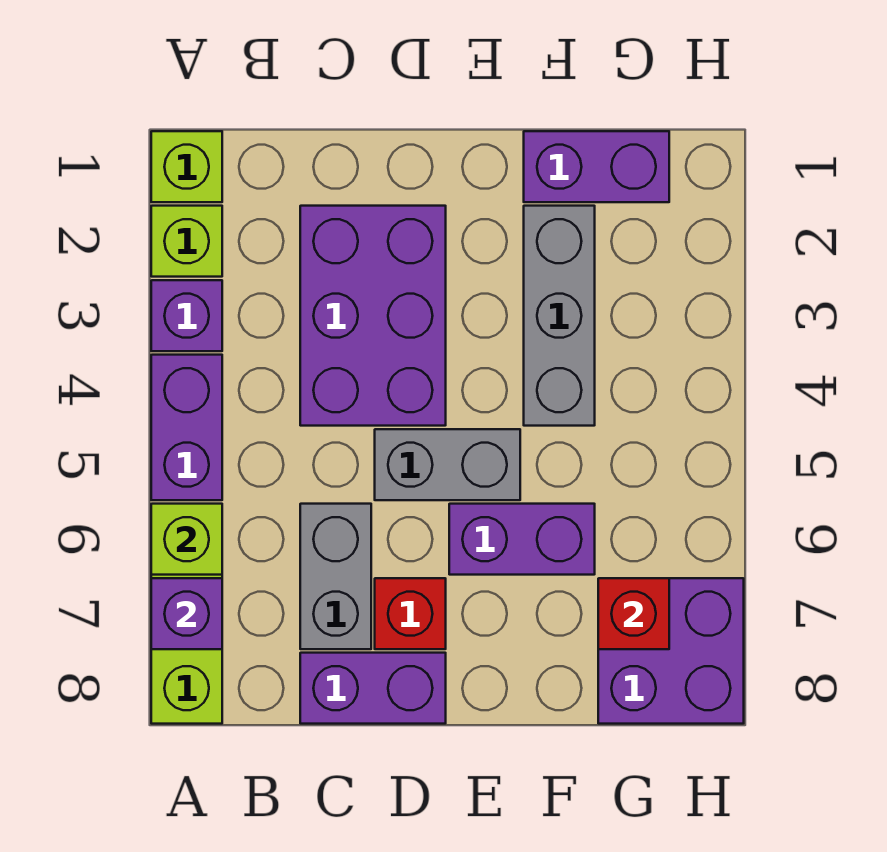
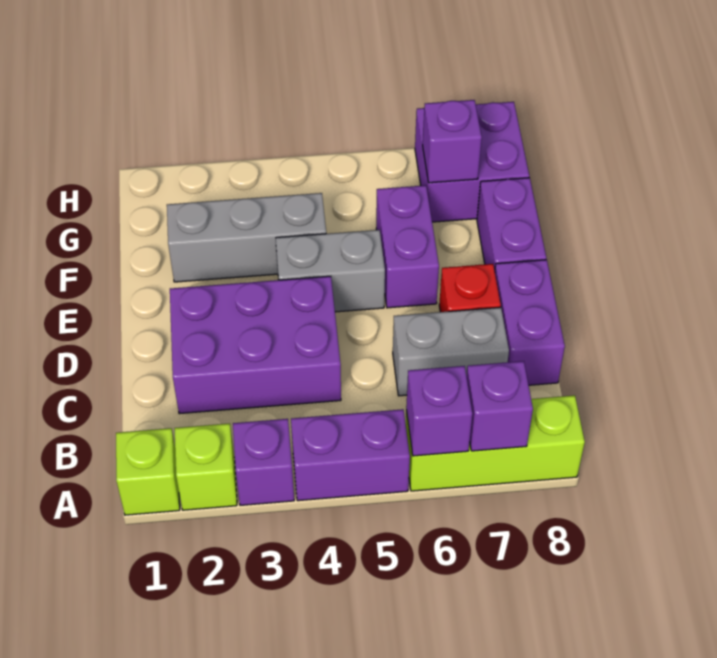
lime brick A6 level 2 -> purple brick A6 level 2
grey brick D5:E5 level 1 -> grey brick E4:E5 level 1
purple brick F1:G1 level 1 -> purple brick E8:F8 level 1
red brick G7 level 2 -> purple brick G7 level 2

